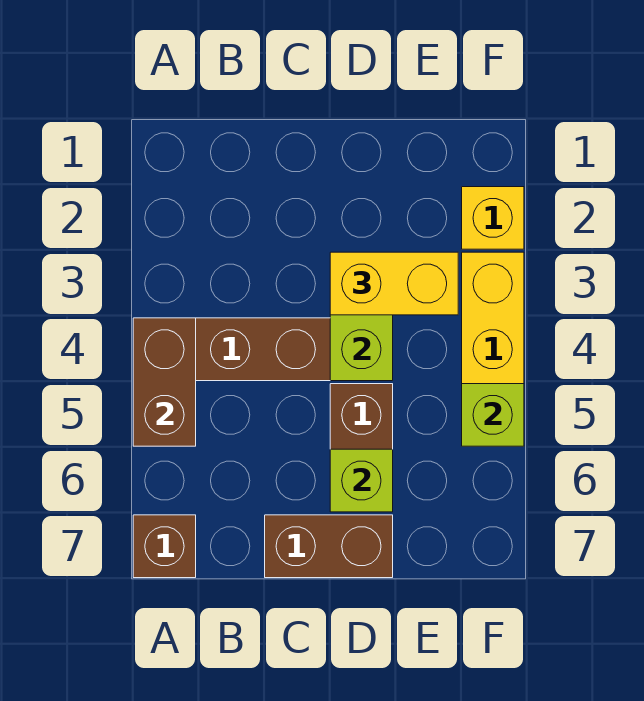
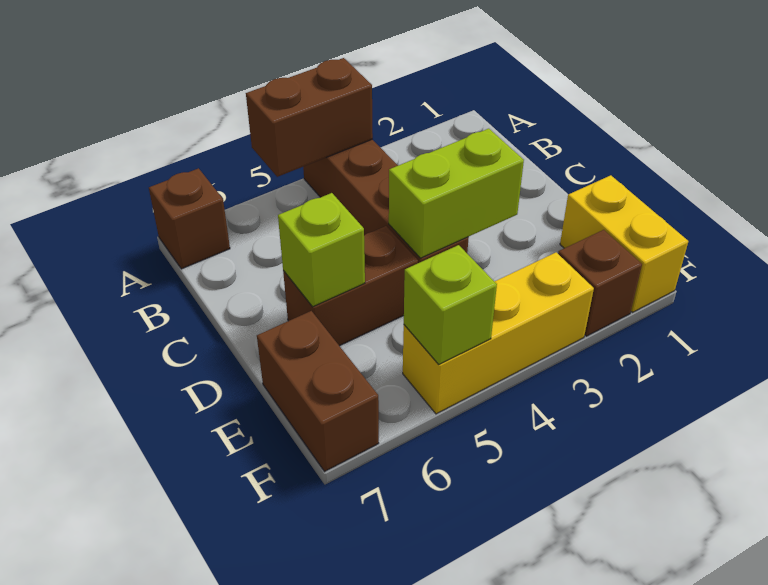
brown brick C7:D7 level 1 -> brown brick E7:F7 level 1
yellow brick D3:E3 level 3 -> yellow brick E1:F1 level 1
yellow brick F2 level 1 -> brown brick F2 level 1

